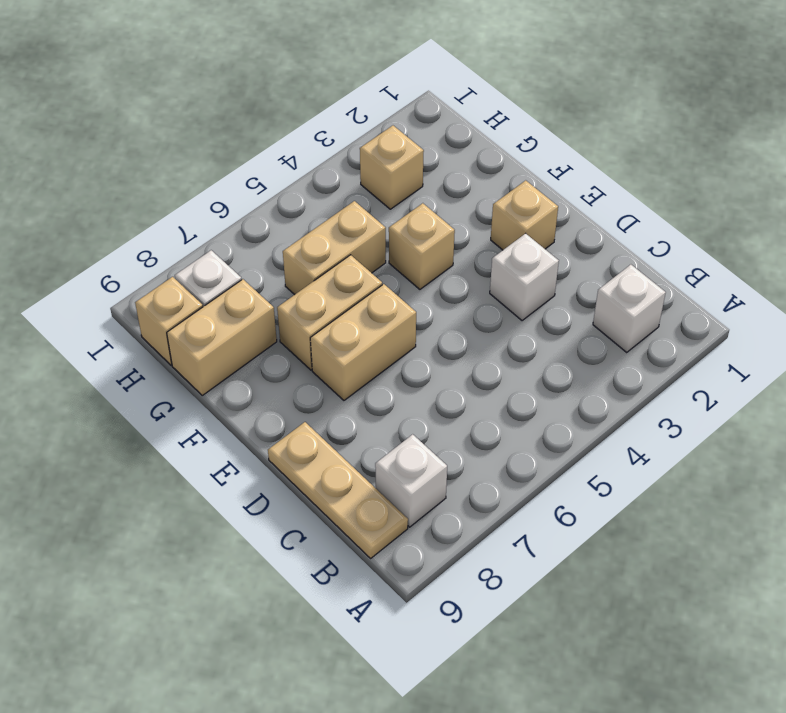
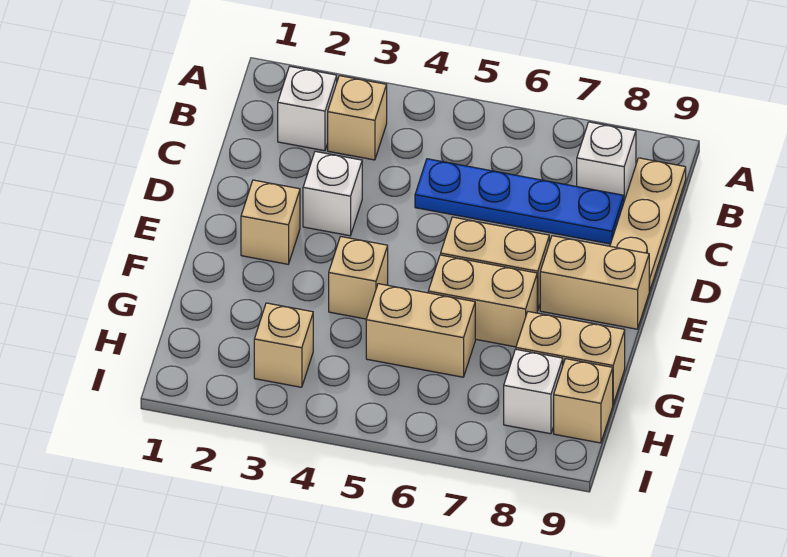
none -> tan brick B3 level 1
none -> blue plate C5:C8 level 1
none -> tan brick E8:E9 level 1

